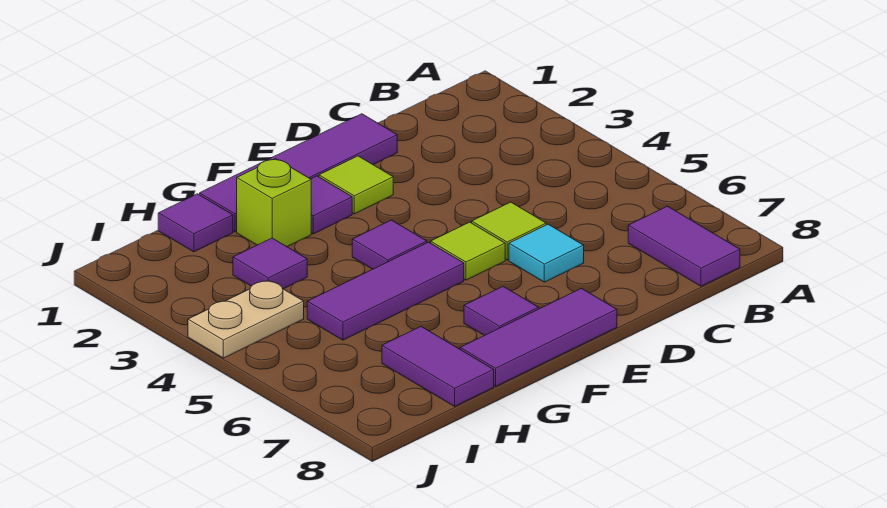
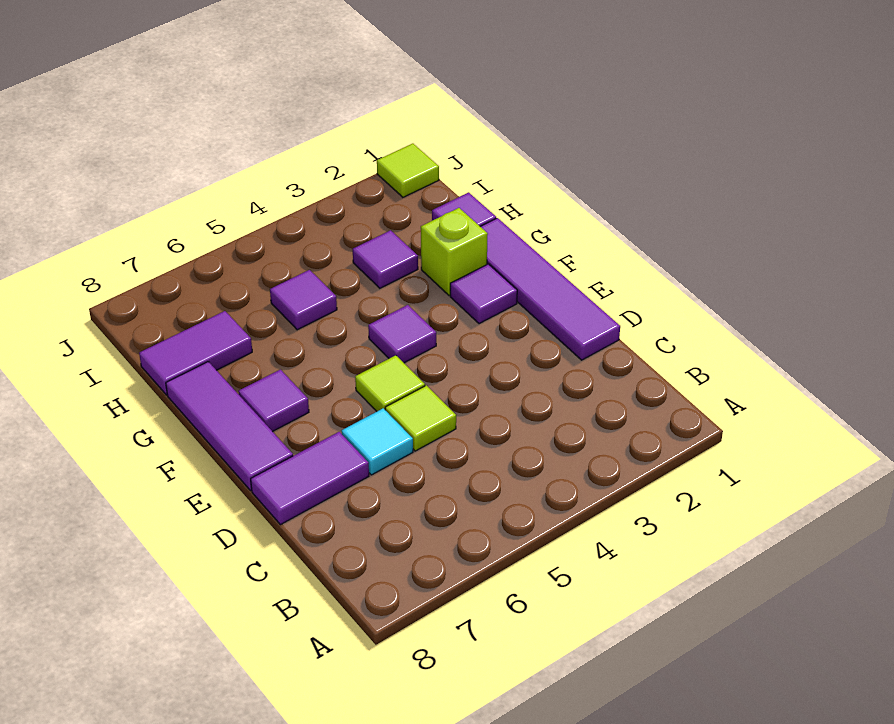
purple tile B7:B8 level 1 -> purple tile D7:D8 level 1
lime tile E2 level 1 -> lime tile J1 level 1
purple tile F5:H5 level 1 -> purple tile H5 level 1
tan plate I4:J4 level 1 -> none

